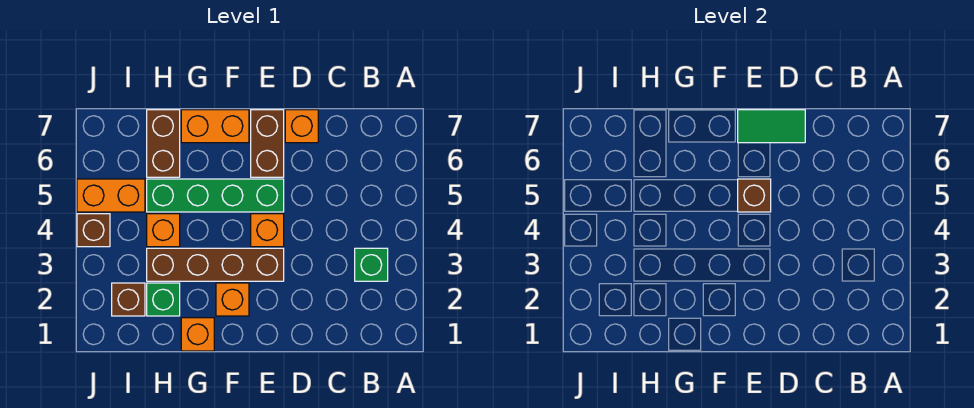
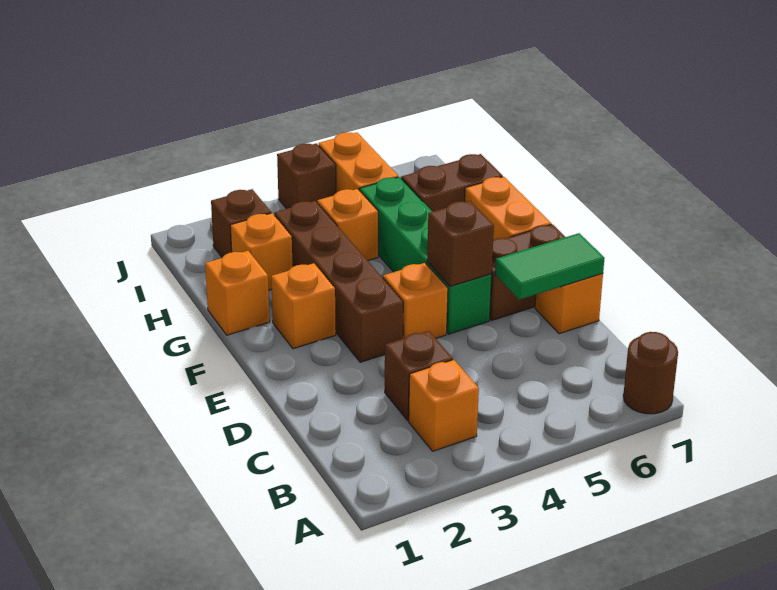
none -> brown round brick A7 level 1
green brick B3 level 1 -> orange brick B3 level 1
none -> brown brick C3 level 1
green tile D7:E7 level 2 -> green tile D6:D7 level 2
green brick H2 level 1 -> orange brick H2 level 1

